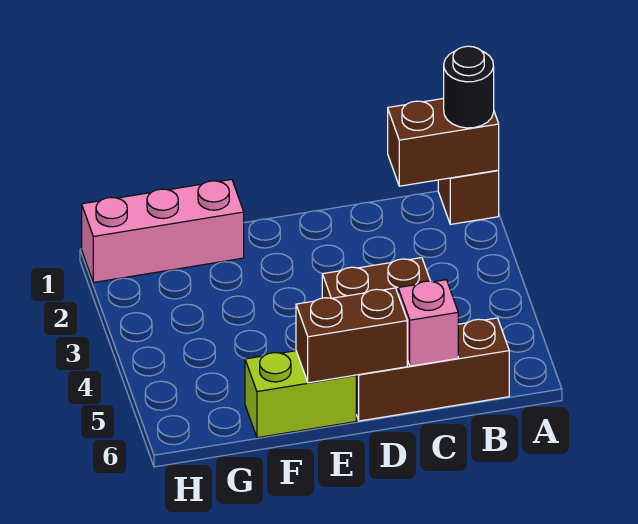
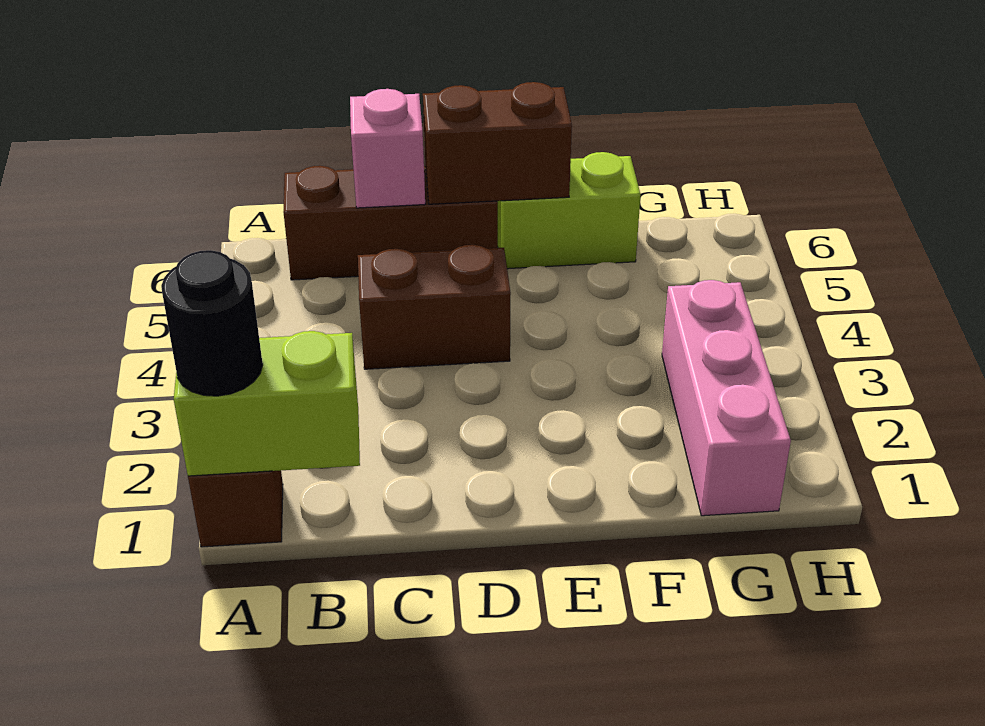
brown brick A1:B1 level 2 -> lime brick A1:B1 level 2
pink brick F1:H1 level 1 -> pink brick G1:G3 level 1

